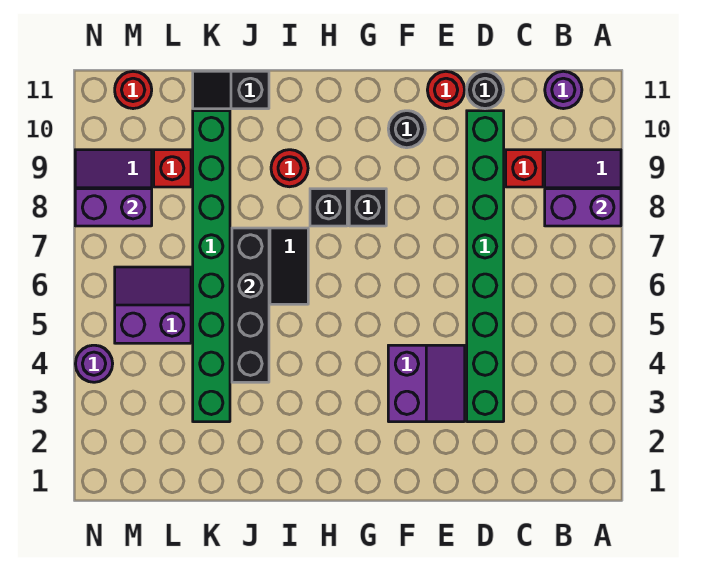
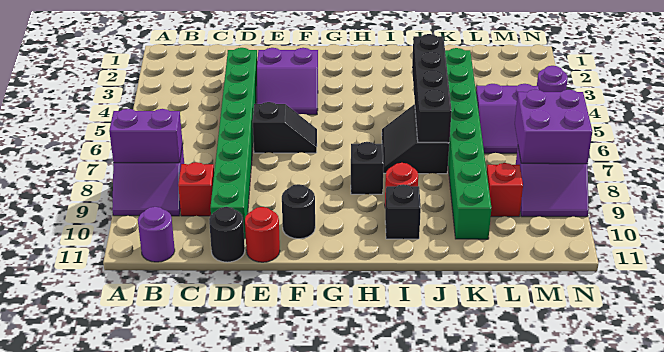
purple slope E3:F4 level 1 top F -> purple slope E3:F4 level 1 top 3
black brick G8 level 1 -> black brick I10 level 1
black slope J11:K11 level 1 top J -> black slope E6:F6 level 1 top E
purple brick M8:N8 level 2 -> purple brick M7:N8 level 2
red round brick M11 level 1 -> none

